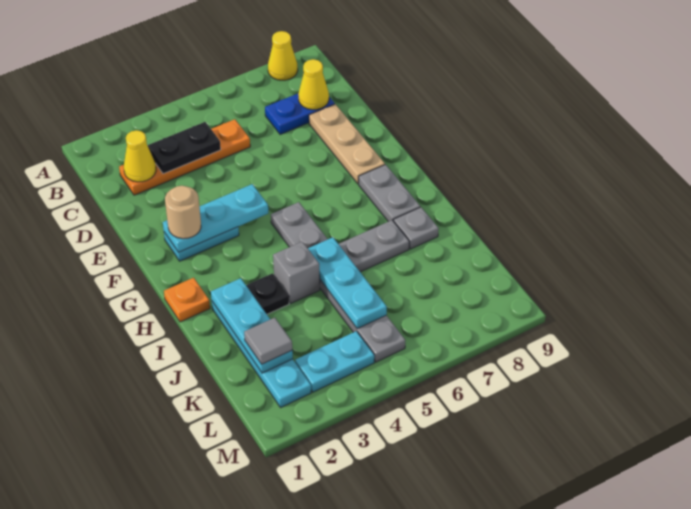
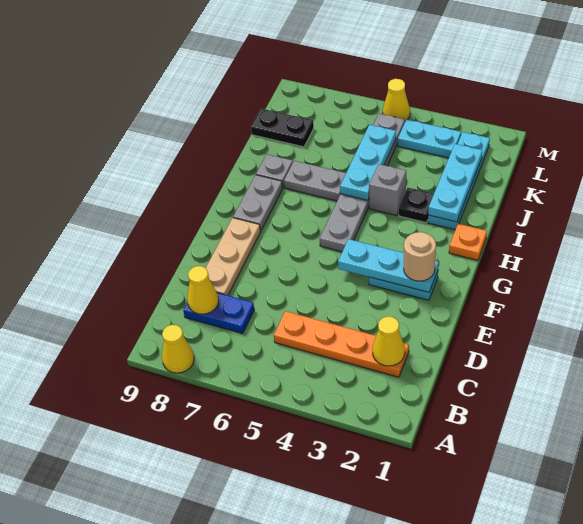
black plate C3:C4 level 2 -> black plate K8:K9 level 1
grey tile K2 level 3 -> none
none -> yellow cone M5 level 1

